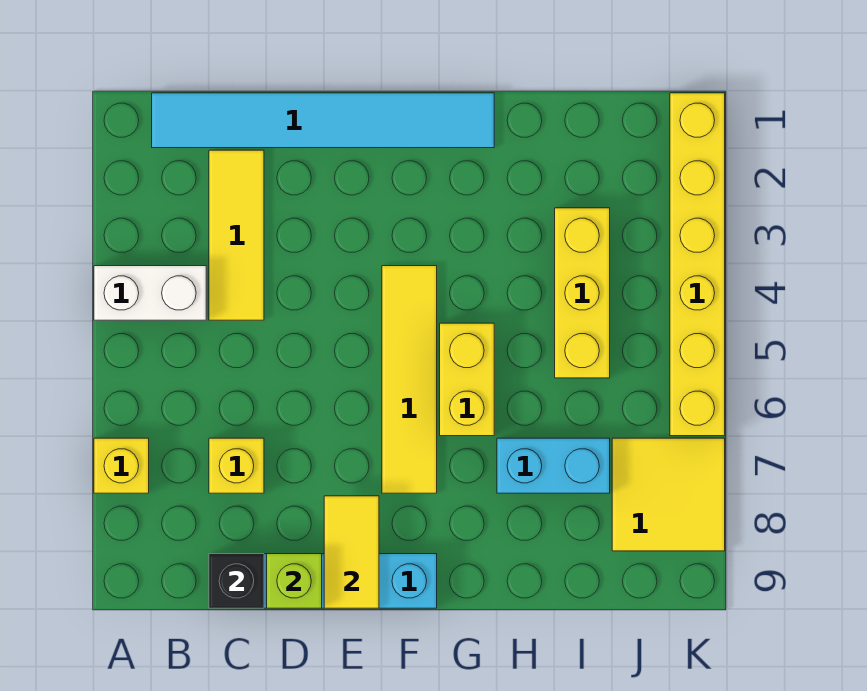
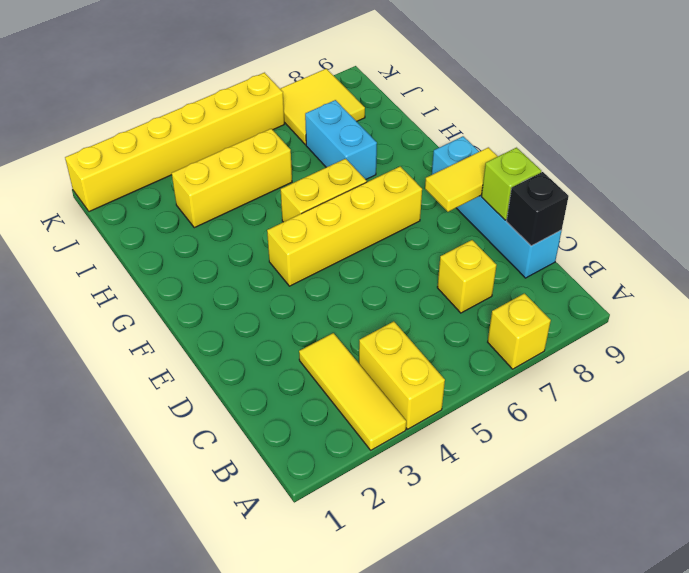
white brick A4:B4 level 1 -> yellow brick A4:B4 level 1
cyan tile B1:G1 level 1 -> none
yellow tile C2:C4 level 1 -> yellow tile A3:C3 level 1
yellow tile F4:F7 level 1 -> yellow brick F4:F7 level 1

